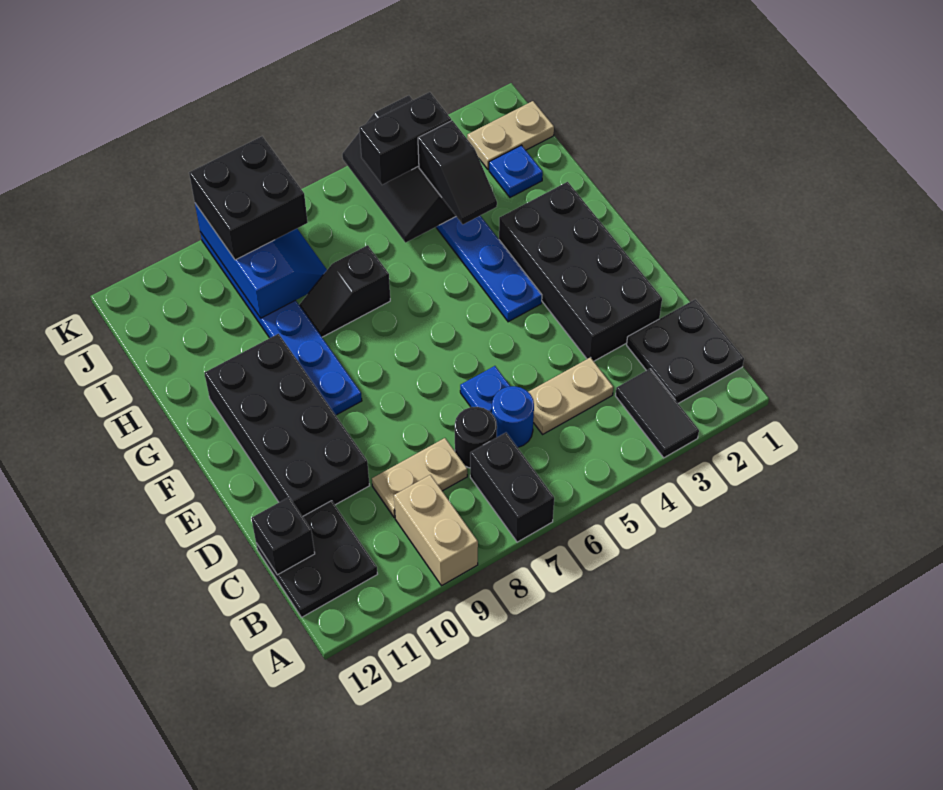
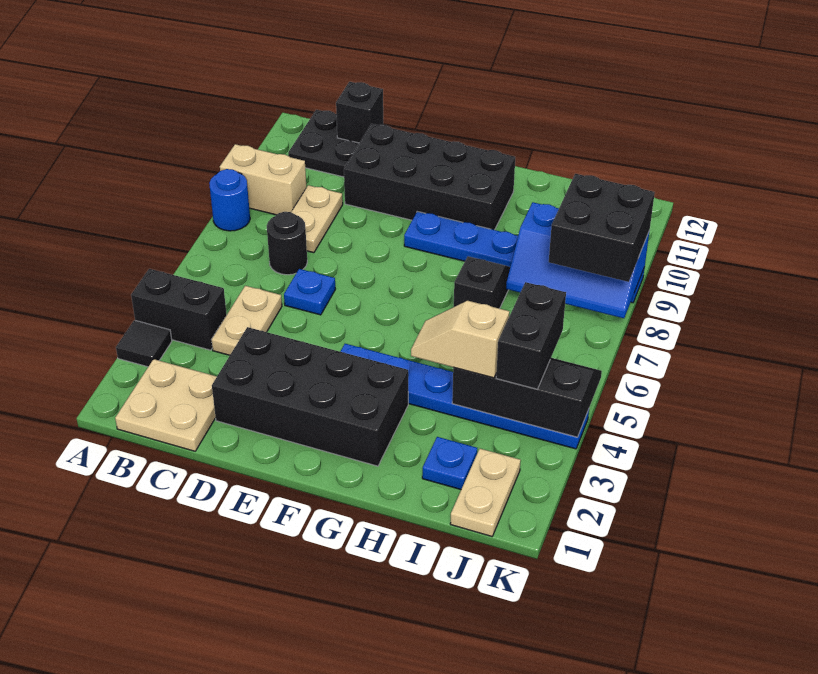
black tile A3:B3 level 1 -> black tile A3 level 1
black brick A7:B7 level 1 -> black brick A4:B4 level 1
black plate B1:C2 level 1 -> tan plate B1:C2 level 1
blue round brick C6 level 1 -> blue round brick A8 level 1
black slope H4:I4 level 3 top I -> tan slope H4:I4 level 3 top I

